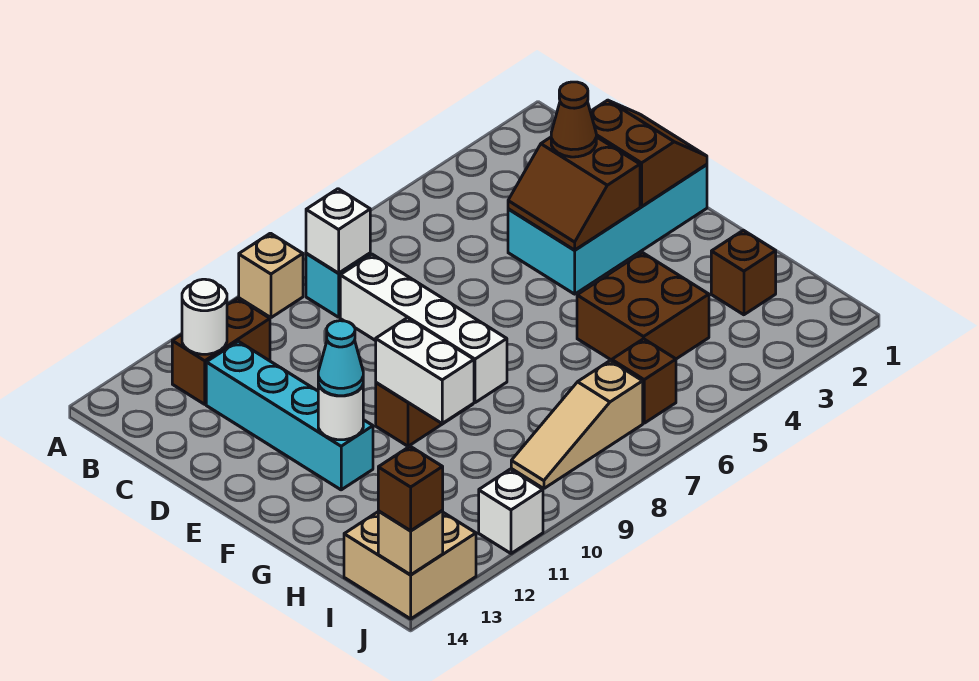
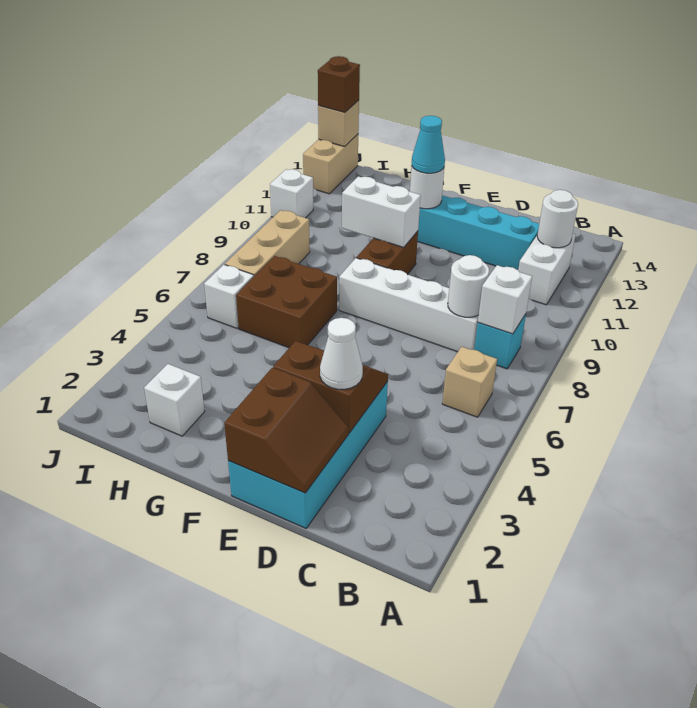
tan brick A9 level 1 -> tan brick B6 level 1
brown brick B11:B12 level 1 -> white brick B11:B12 level 1
none -> white round brick C8 level 2
brown slope D1:E2 level 2 top 2 -> brown slope D1:E2 level 2 top E
brown cone D3 level 3 -> white cone D3 level 3
brown brick G4:H5 level 1 -> brown brick G6:H7 level 1
brown brick H2 level 1 -> white brick H2 level 1
brown brick I6 level 1 -> white brick I6 level 1
tan slope I7:I9 level 1 top 7 -> tan brick I7:I9 level 1
tan brick I13:J14 level 1 -> tan brick J13:J14 level 1

